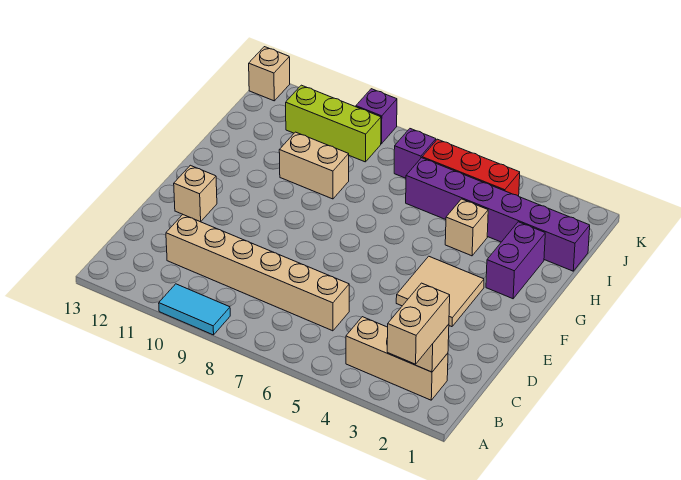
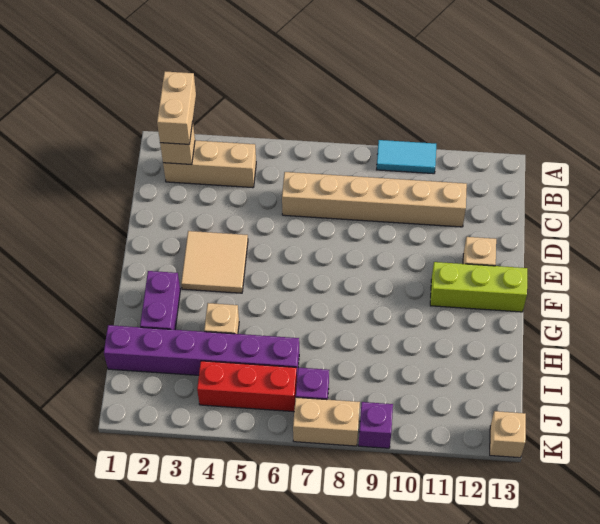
tan brick H9:H10 level 1 -> tan brick K7:K8 level 1
lime brick J9:J11 level 1 -> lime brick F11:F13 level 1

